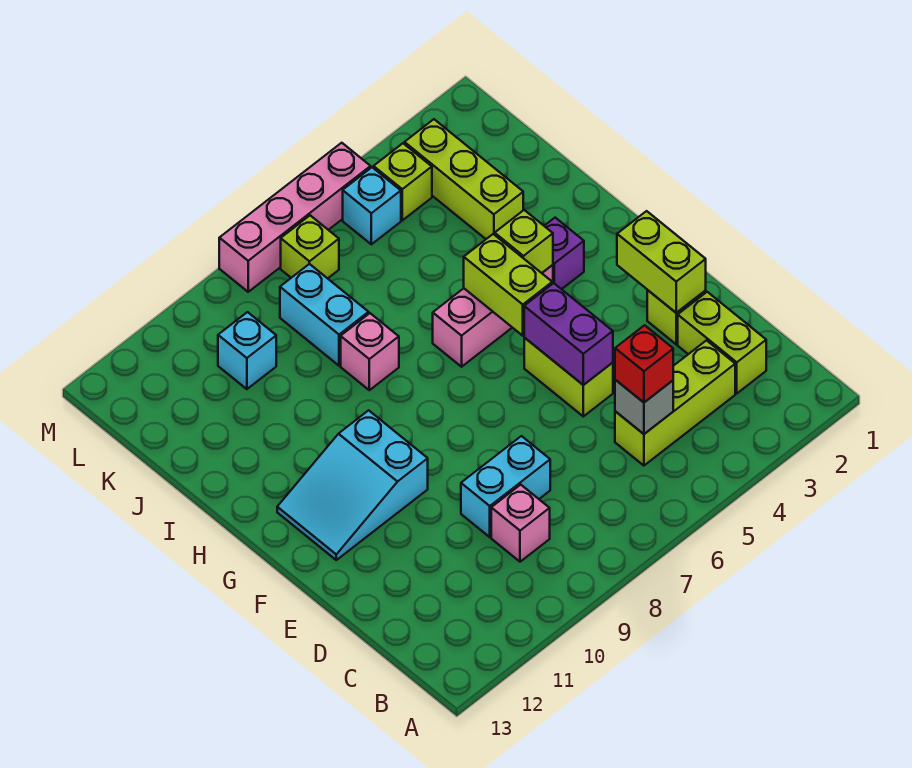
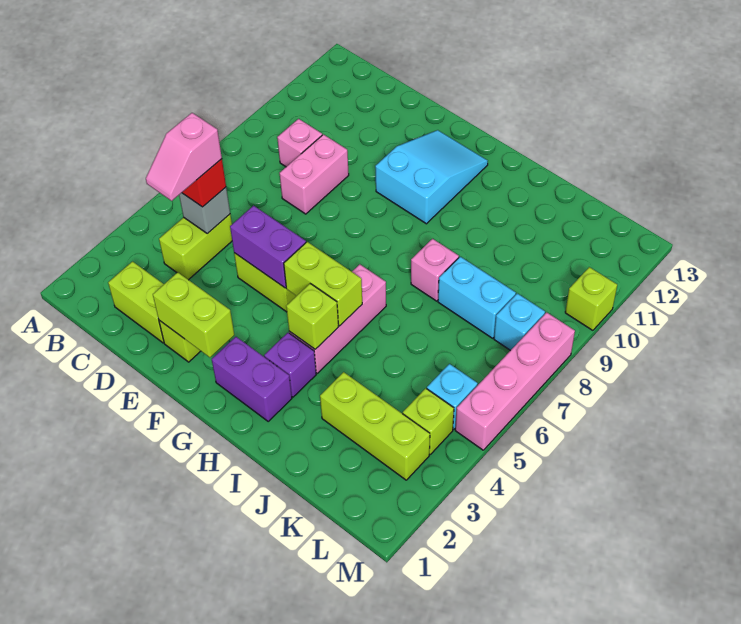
lime brick C3:C5 level 1 -> lime brick C4:C5 level 1
none -> pink slope C4:C5 level 4 top 5
cyan brick D8:D9 level 1 -> pink brick D8:D9 level 1
none -> purple brick G2:H2 level 1
cyan brick K10 level 1 -> cyan brick L8 level 1
lime brick L7 level 1 -> lime brick M10 level 1

